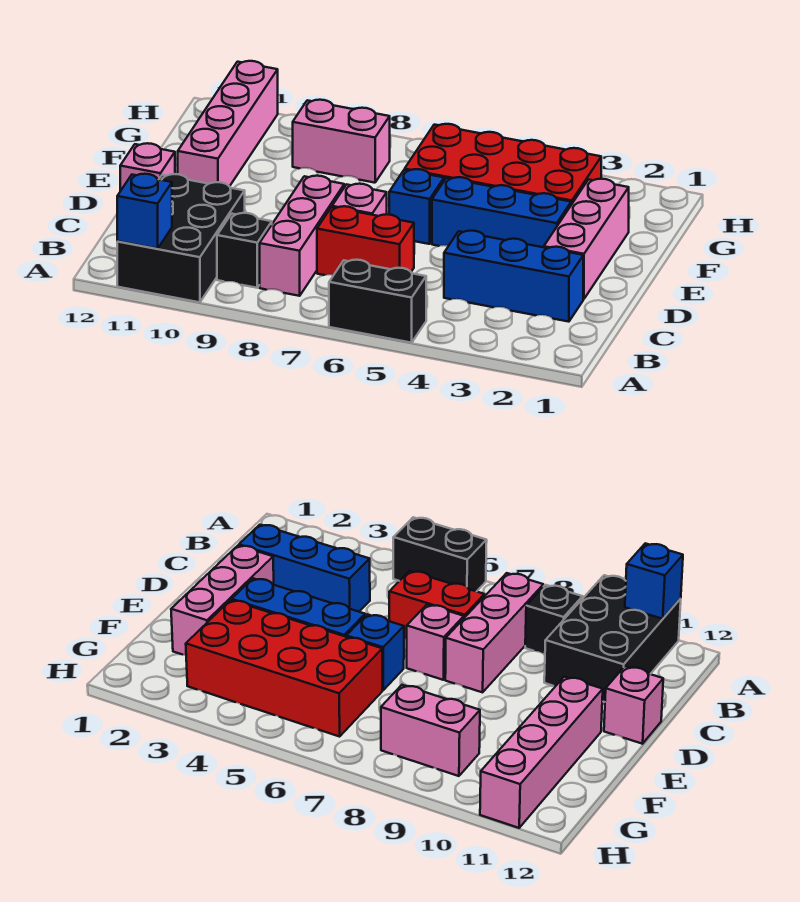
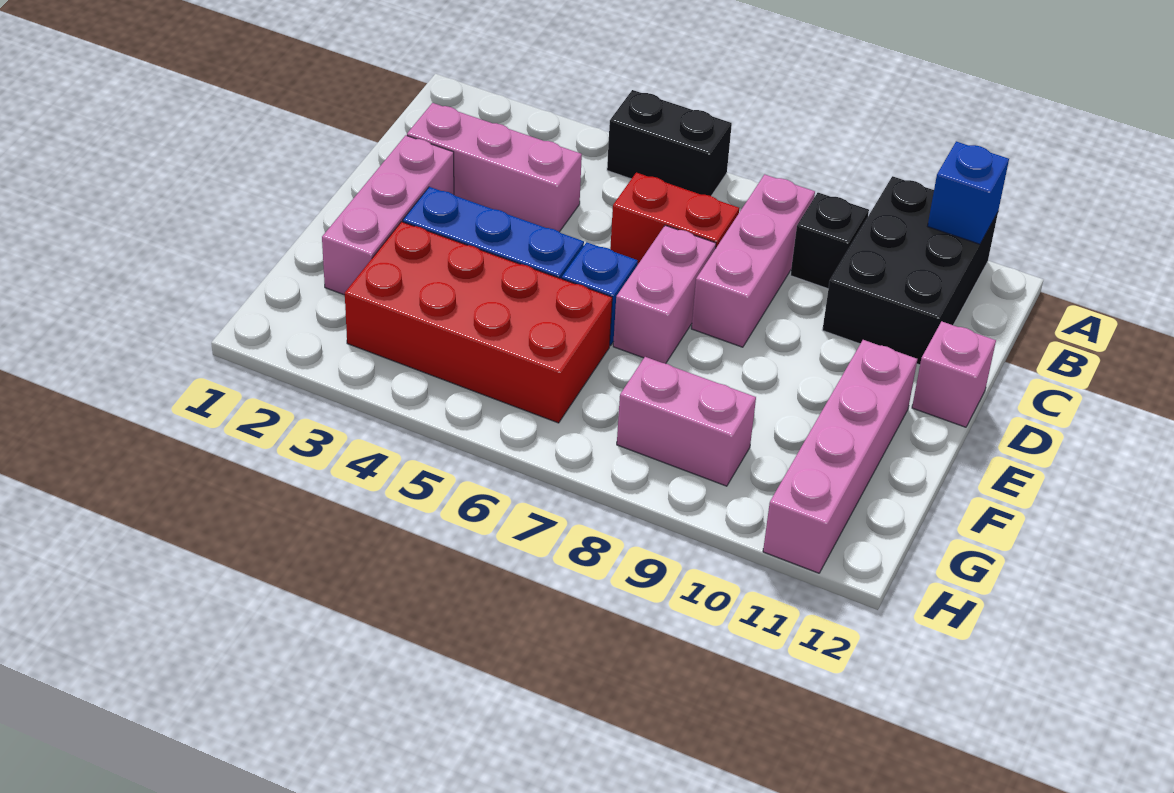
blue brick C2:C4 level 1 -> pink brick C2:C4 level 1
pink brick D7 level 1 -> pink brick D7:E7 level 1

